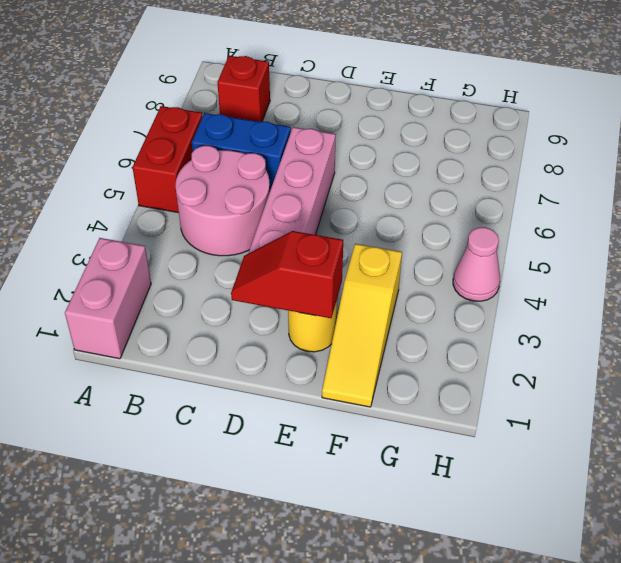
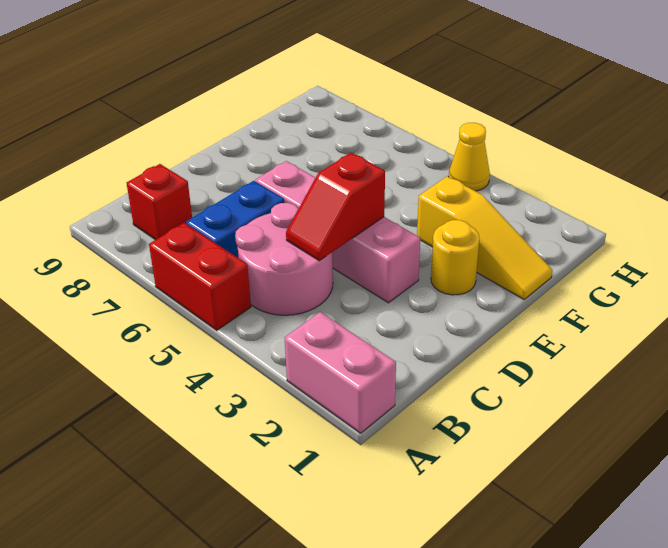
red slope D2:E2 level 2 top E -> red slope C4:D4 level 2 top D
pink cone H4 level 1 -> yellow cone H4 level 1

